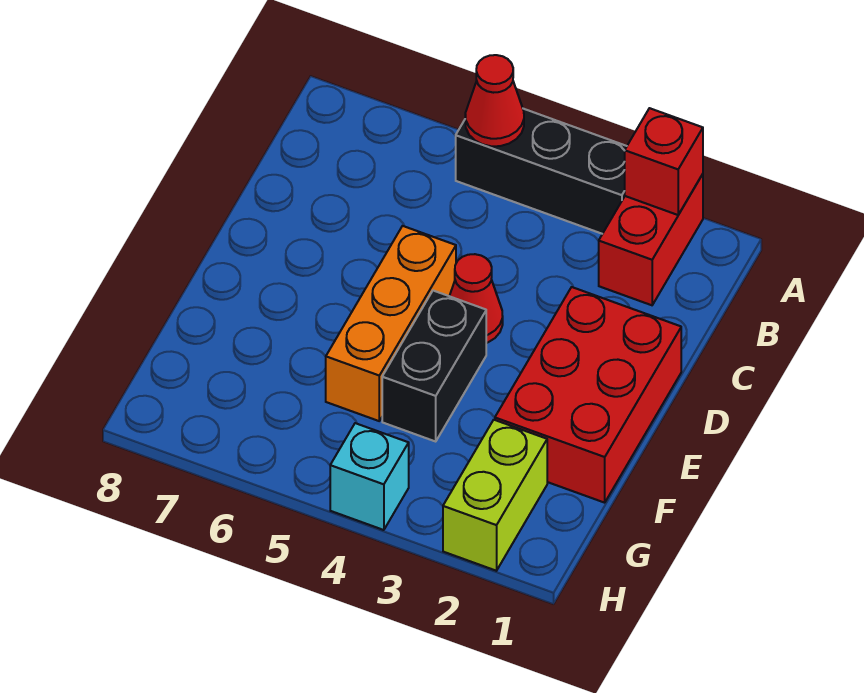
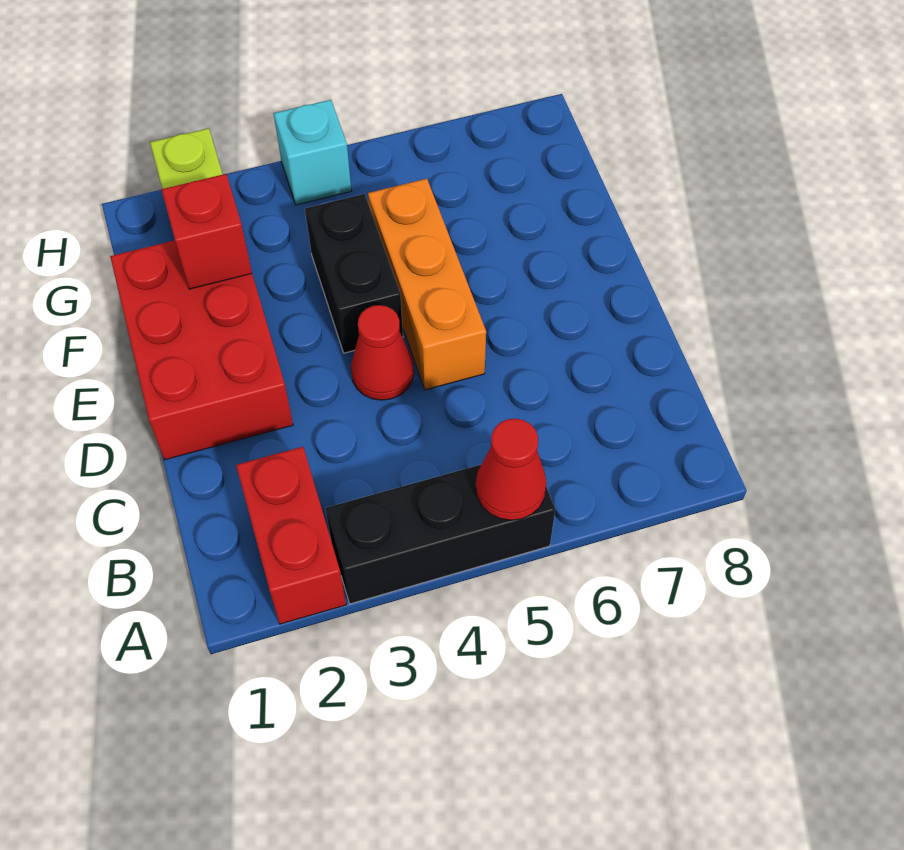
red brick A2 level 2 -> red brick F2 level 2

